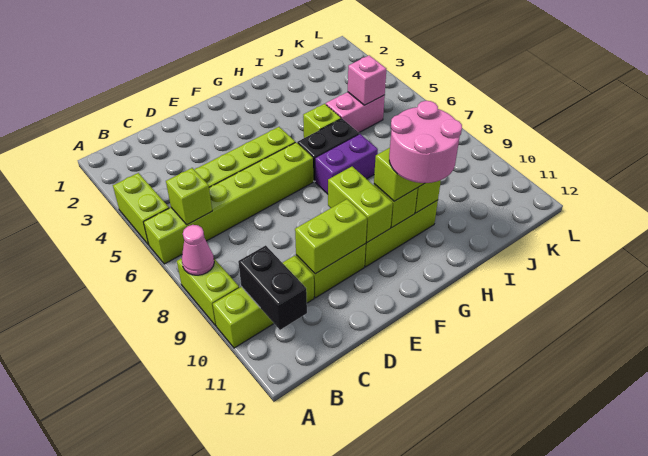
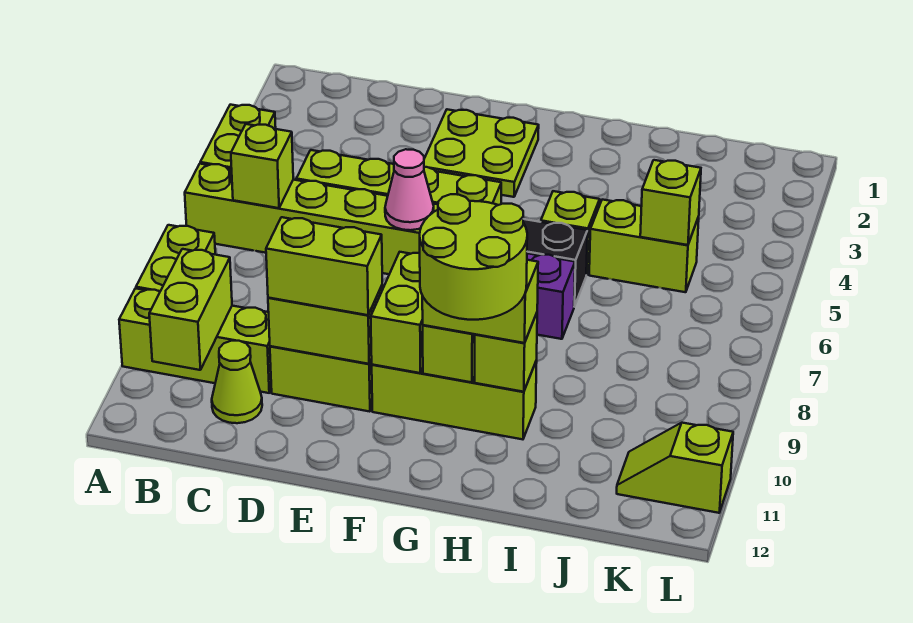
pink cone A8 level 2 -> pink cone E6 level 2
black brick B10:B11 level 2 -> lime brick B10:B11 level 2
none -> lime cone C11 level 1
none -> lime brick D10:E10 level 3
none -> lime plate E2:F3 level 1
pink round brick G10:H11 level 4 -> lime round brick G10:H11 level 4
pink brick I5:J5 level 1 -> lime brick I5:J5 level 1
pink brick J5 level 2 -> lime brick J5 level 2
none -> lime slope K11:L11 level 1 top L

